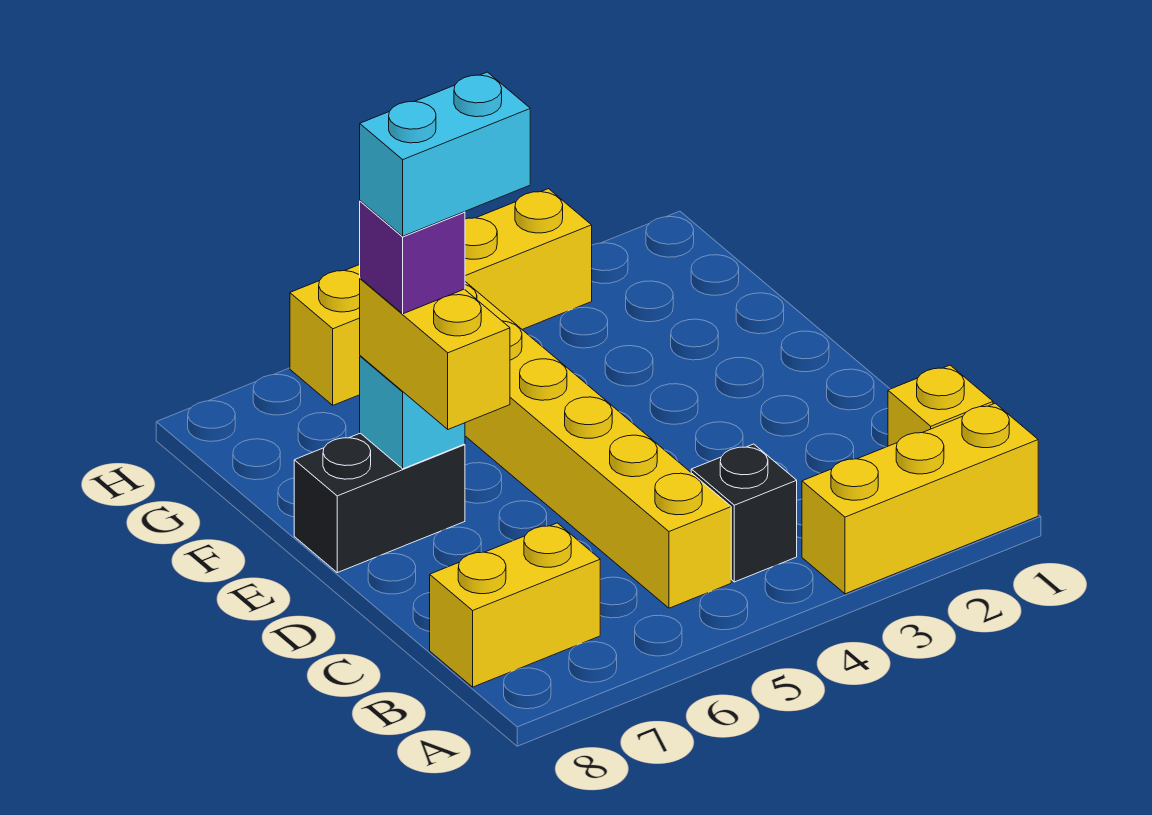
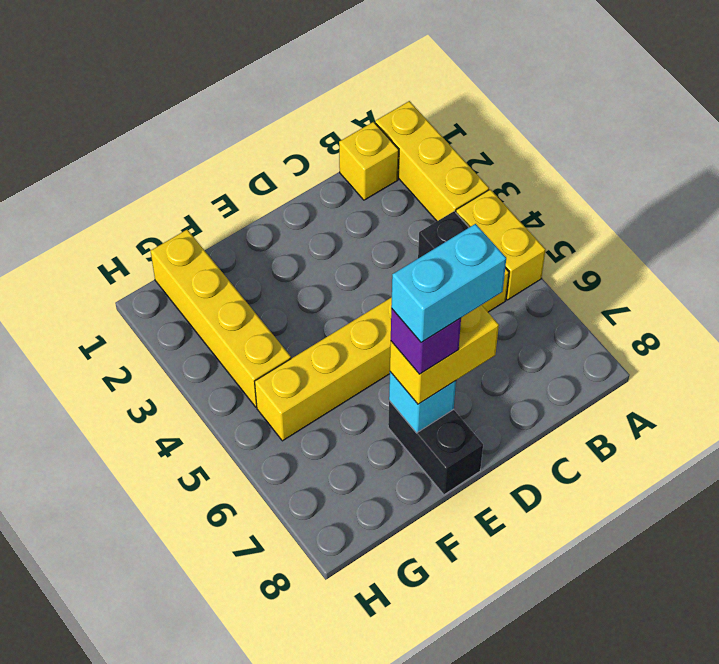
yellow brick B7:B8 level 1 -> yellow brick A4:A5 level 1
cyan brick E6:E7 level 5 -> cyan brick D7:E7 level 5
yellow brick H3:H6 level 1 -> yellow brick G1:G4 level 1

